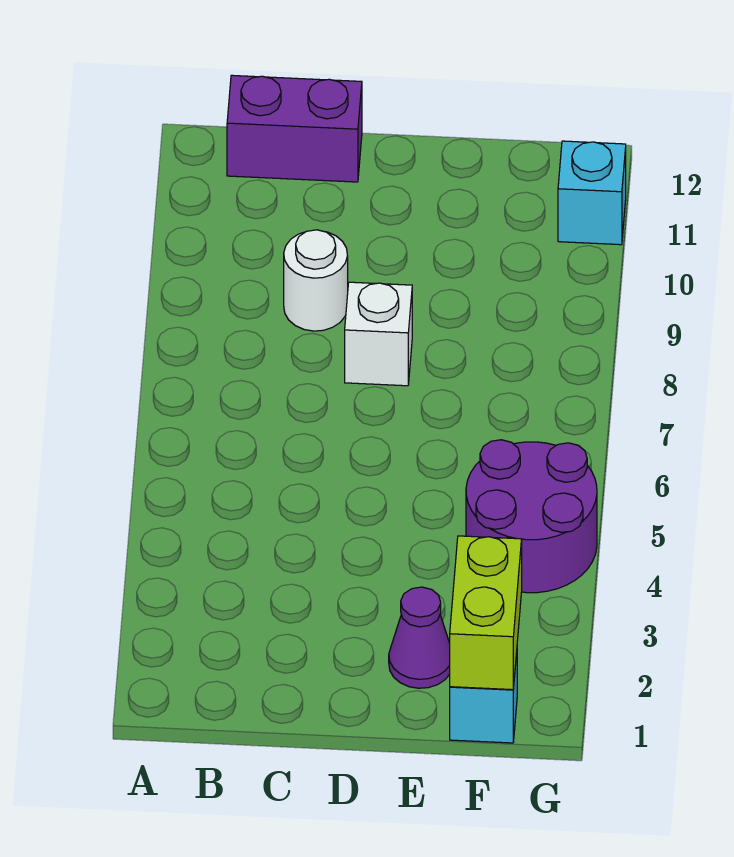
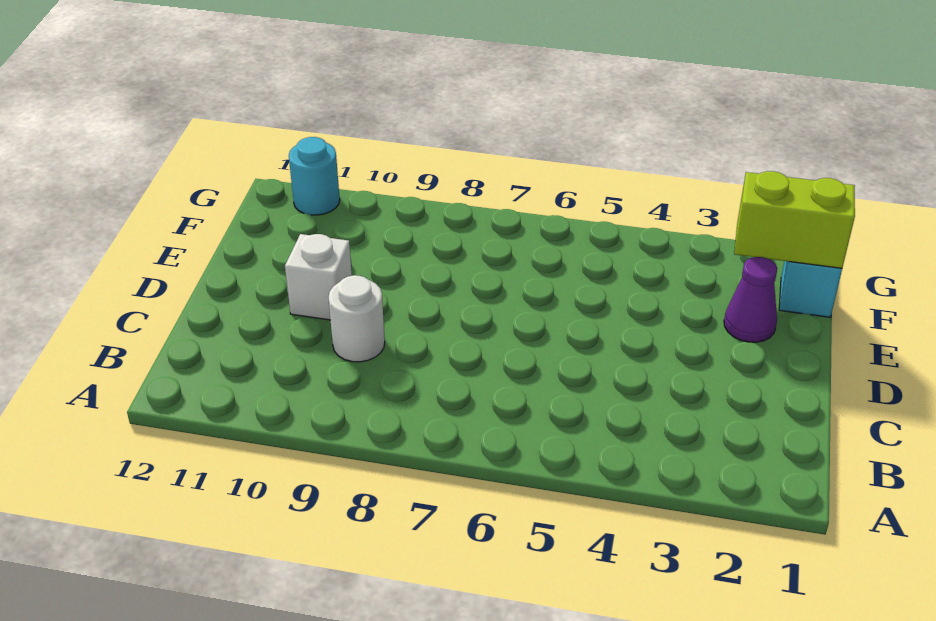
purple brick B12:C12 level 1 -> none
white brick D8 level 1 -> white brick D10 level 1
purple round brick F4:G5 level 1 -> none
cyan brick G11 level 1 -> cyan round brick G11 level 1

